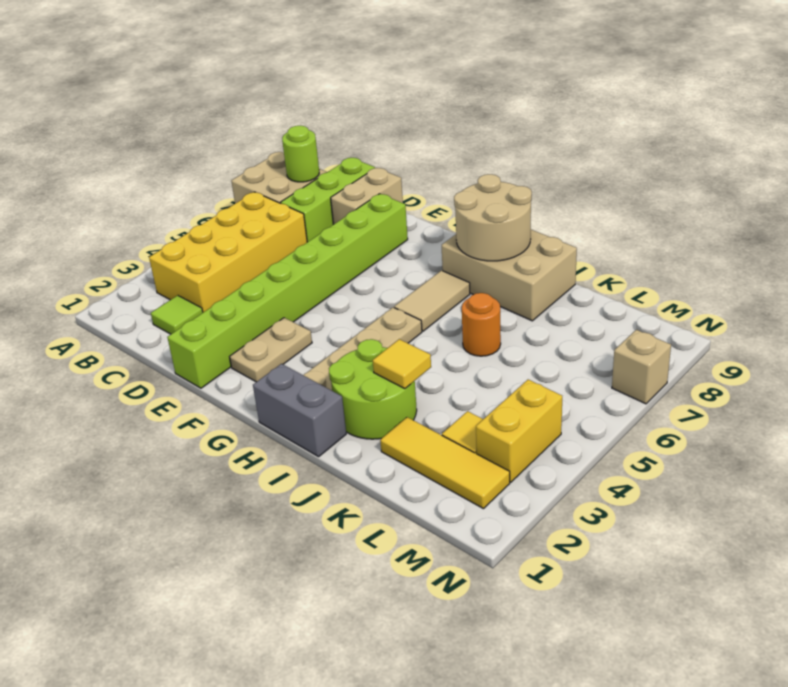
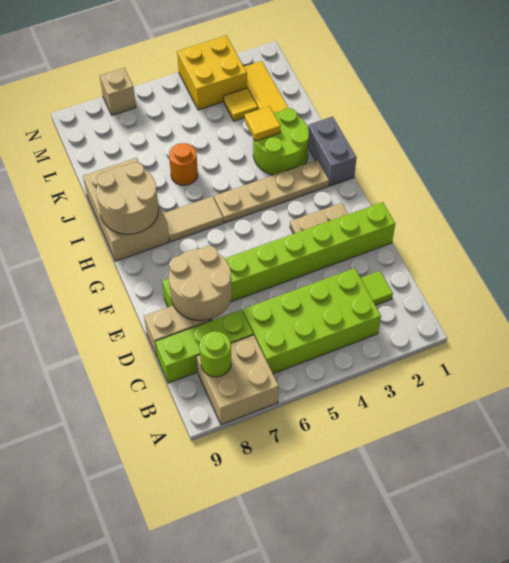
yellow brick B3:C6 level 1 -> lime brick B3:C6 level 1
none -> tan round brick D7:E8 level 2
yellow brick M3:M4 level 1 -> yellow brick M3:N4 level 1

